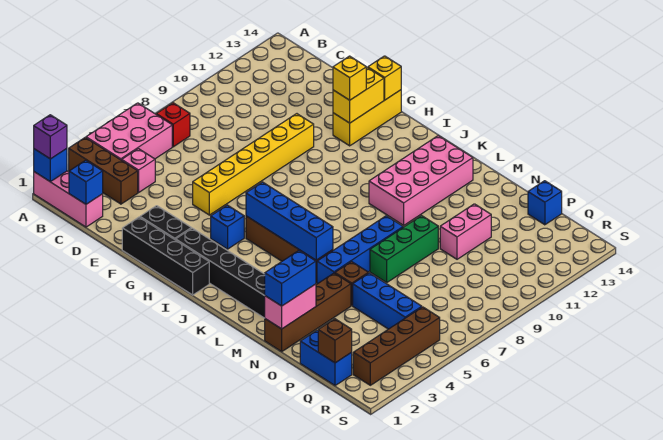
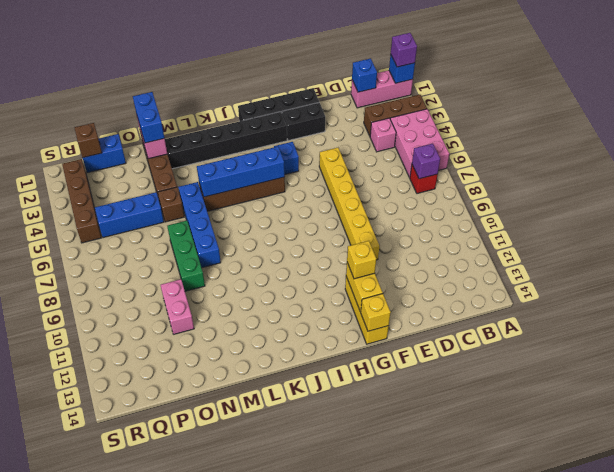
none -> purple brick B7 level 2
pink brick K10:L13 level 1 -> none
blue brick P14 level 1 -> none

